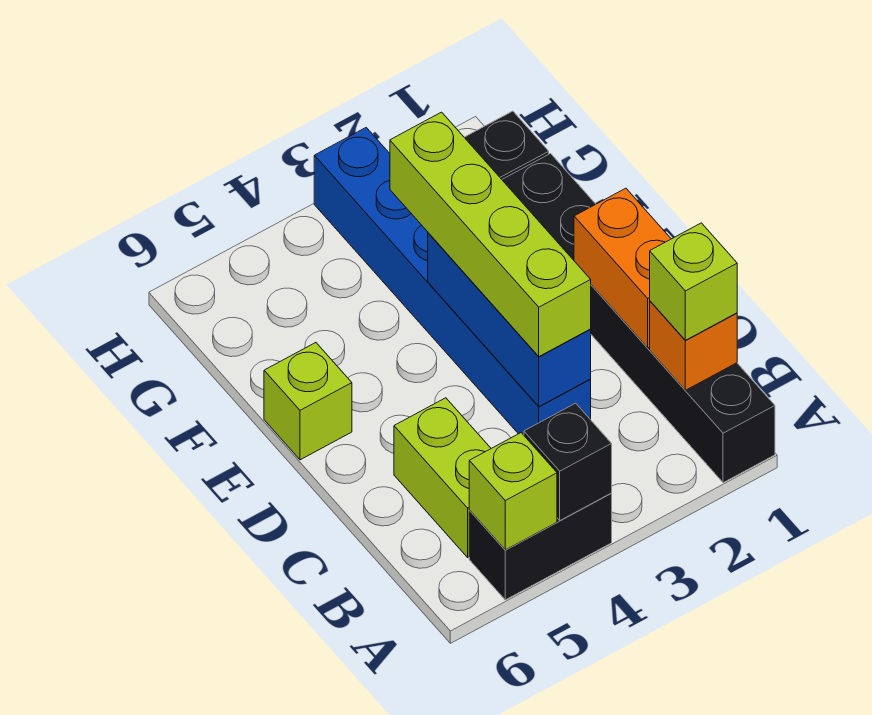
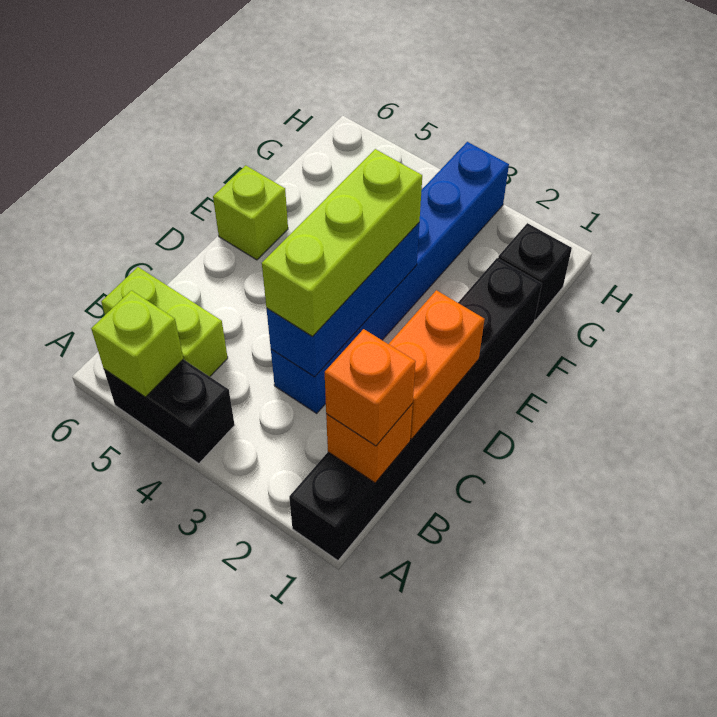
black brick A4 level 2 -> none
lime brick B1 level 3 -> orange brick B1 level 3
lime brick B5:C5 level 1 -> lime brick B5:B6 level 1
lime brick C3:F3 level 3 -> lime brick C3:E3 level 3

